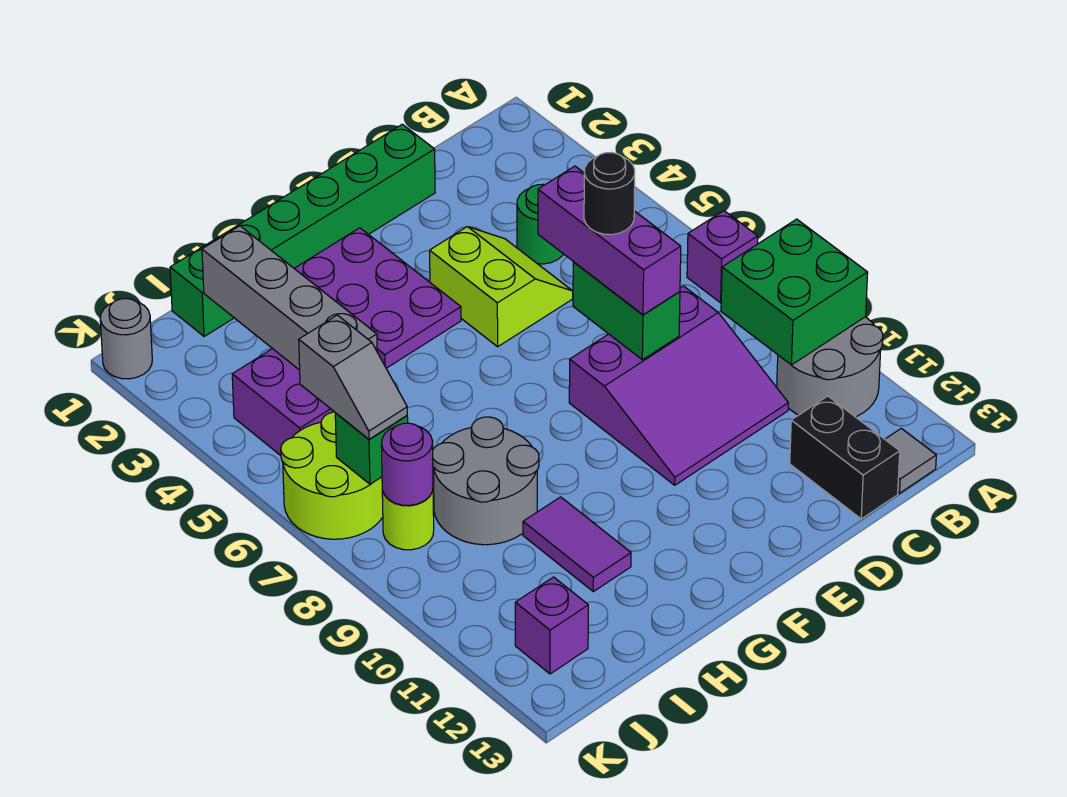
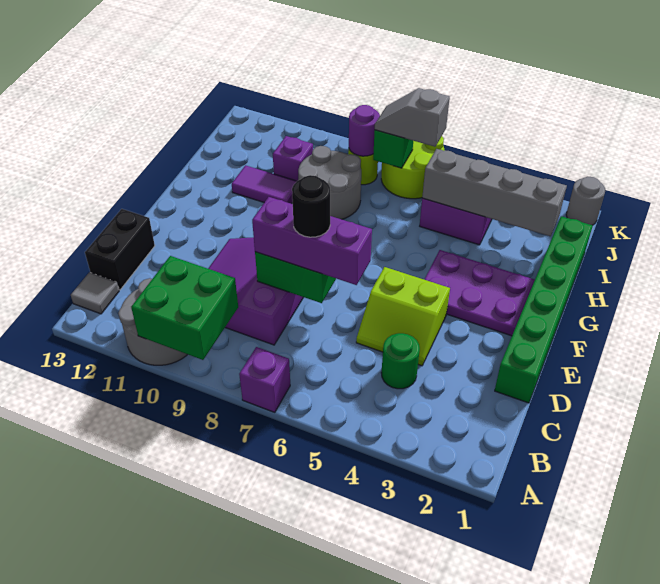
black brick C12:C13 level 1 -> black brick C13:D13 level 1
purple brick J12 level 1 -> purple brick I10 level 1

